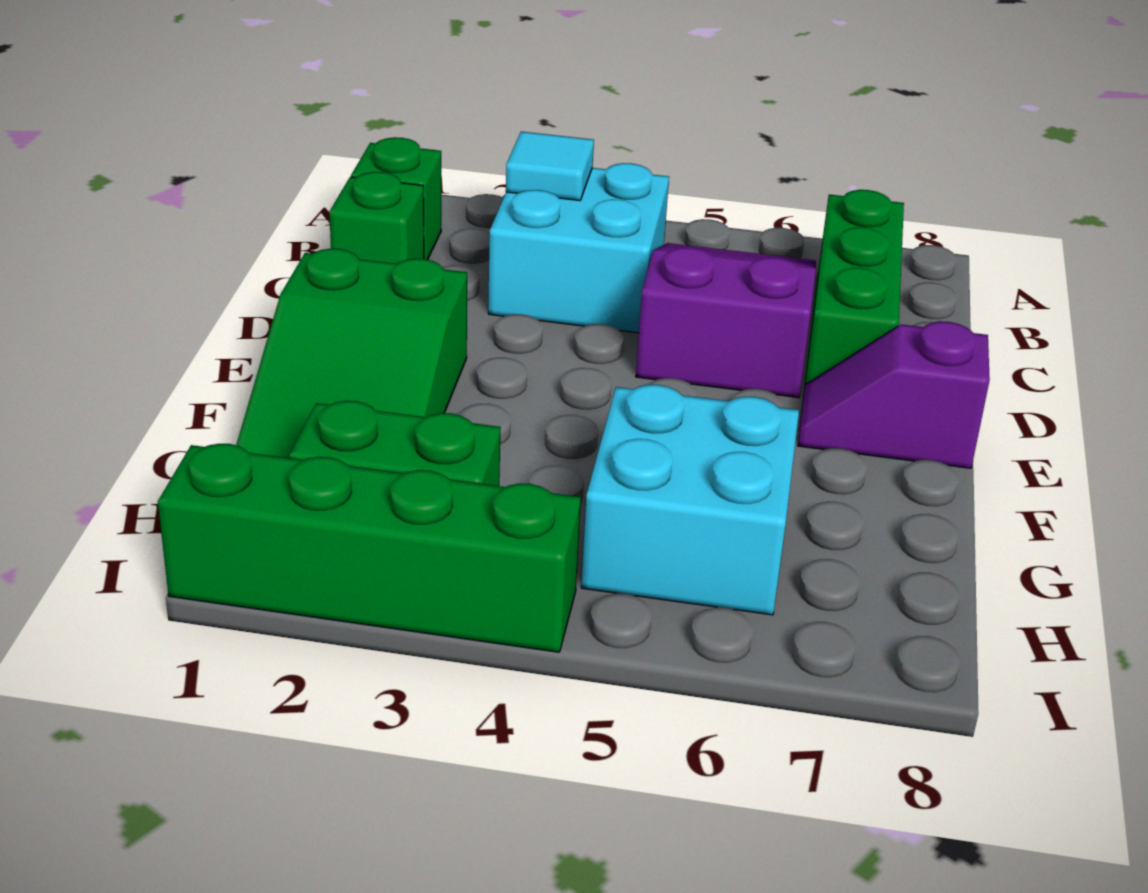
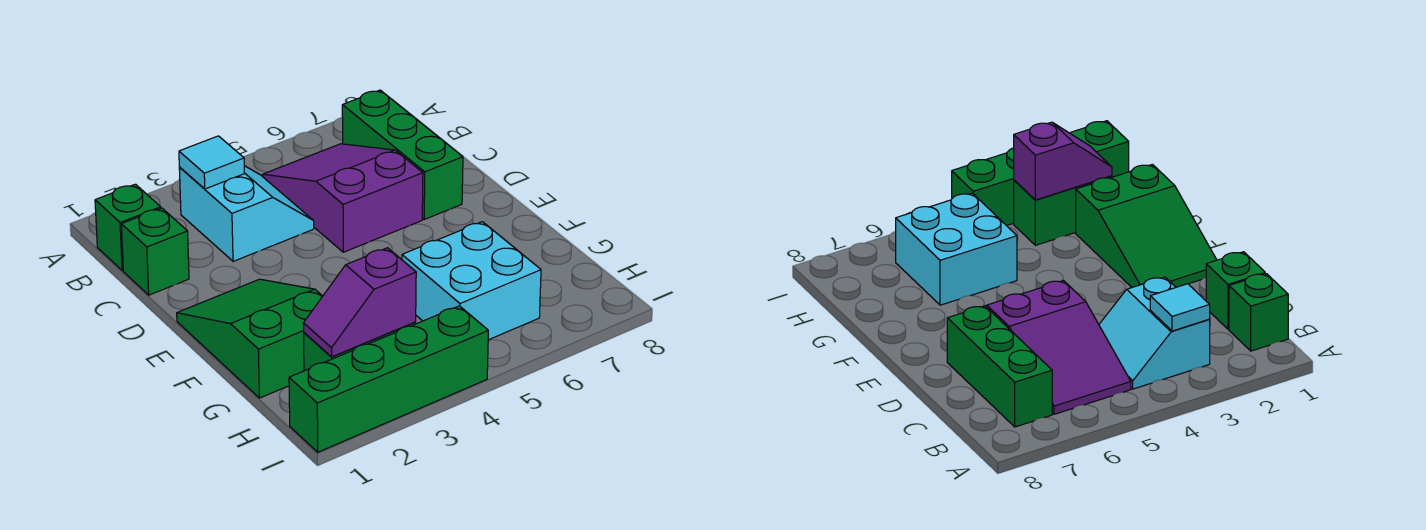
cyan brick B3:C4 level 1 -> cyan slope B3:C4 level 1 top 3
green slope E1:G2 level 1 top E -> green slope E1:G2 level 1 top G
purple slope E7:E8 level 1 top 8 -> purple slope H2:H3 level 2 top 3

